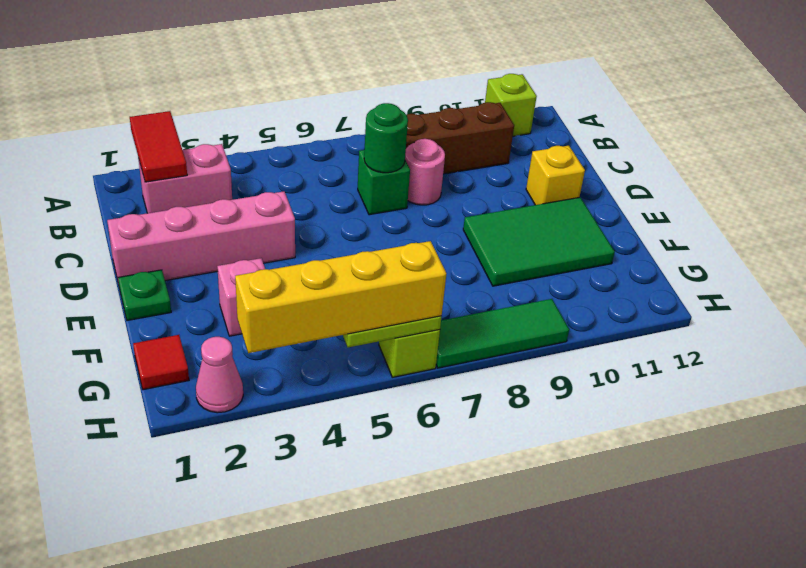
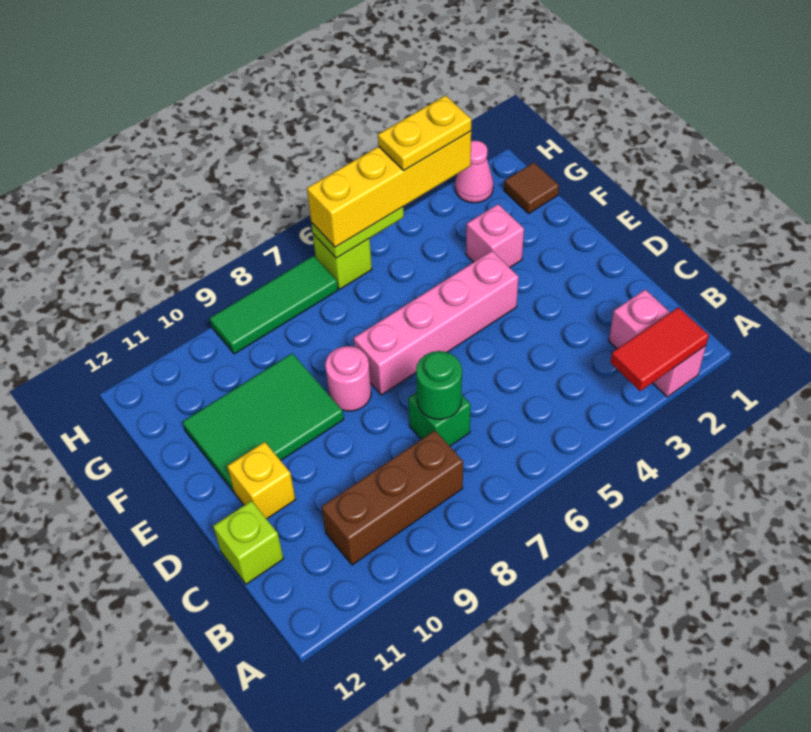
red tile A2:B2 level 2 -> red tile A2:A3 level 2
lime brick A11 level 1 -> lime brick C12 level 1
pink brick B2:B3 level 1 -> pink brick A2:B2 level 1
pink round brick C8 level 1 -> pink round brick E8 level 1
pink brick D1:D4 level 1 -> pink brick E4:E7 level 1
green plate E1 level 1 -> none
red tile G1 level 1 -> brown tile G1 level 1
none -> yellow plate H3:H4 level 4

